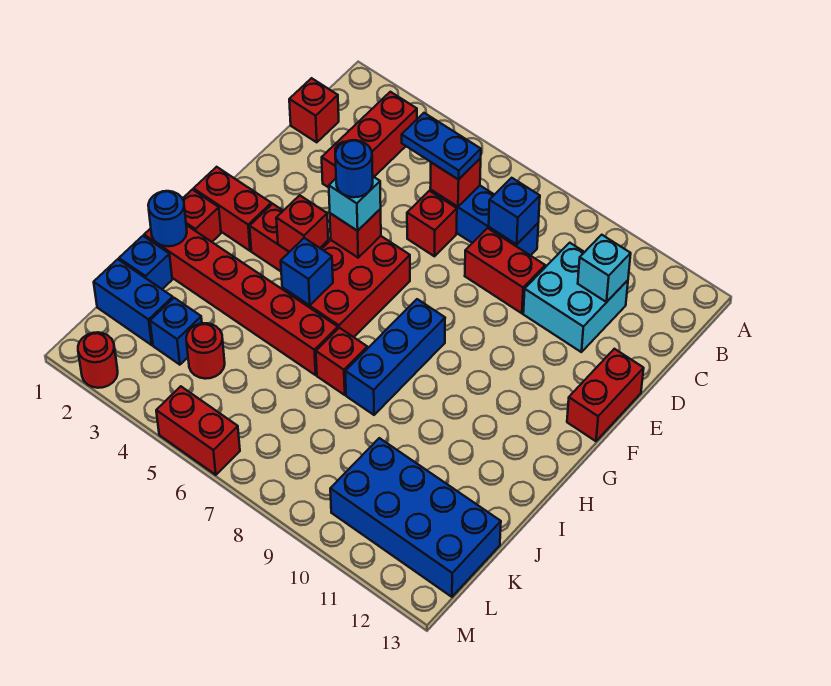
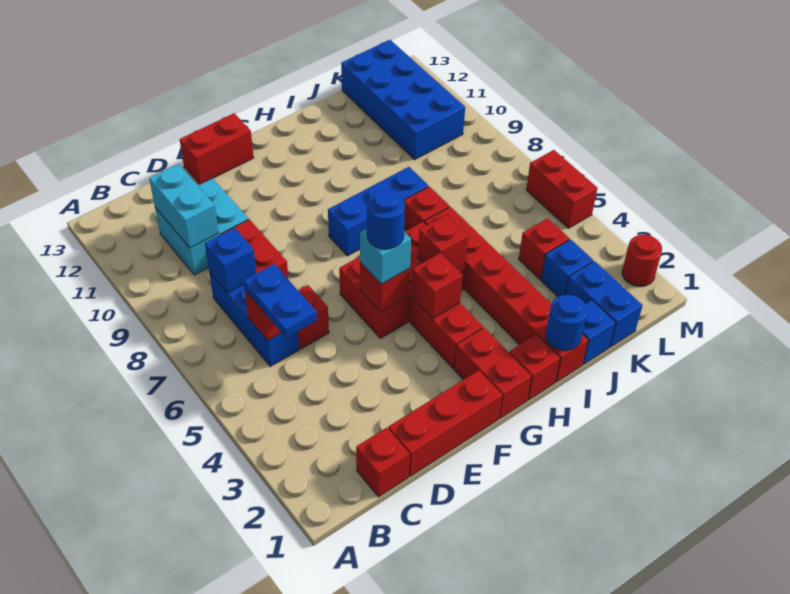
red brick B3:D3 level 1 -> red brick D1:F1 level 1
cyan brick C11 level 2 -> cyan brick C10:C11 level 2
blue brick H5 level 2 -> red brick H5 level 2
red round brick K4 level 1 -> red brick K4 level 1

